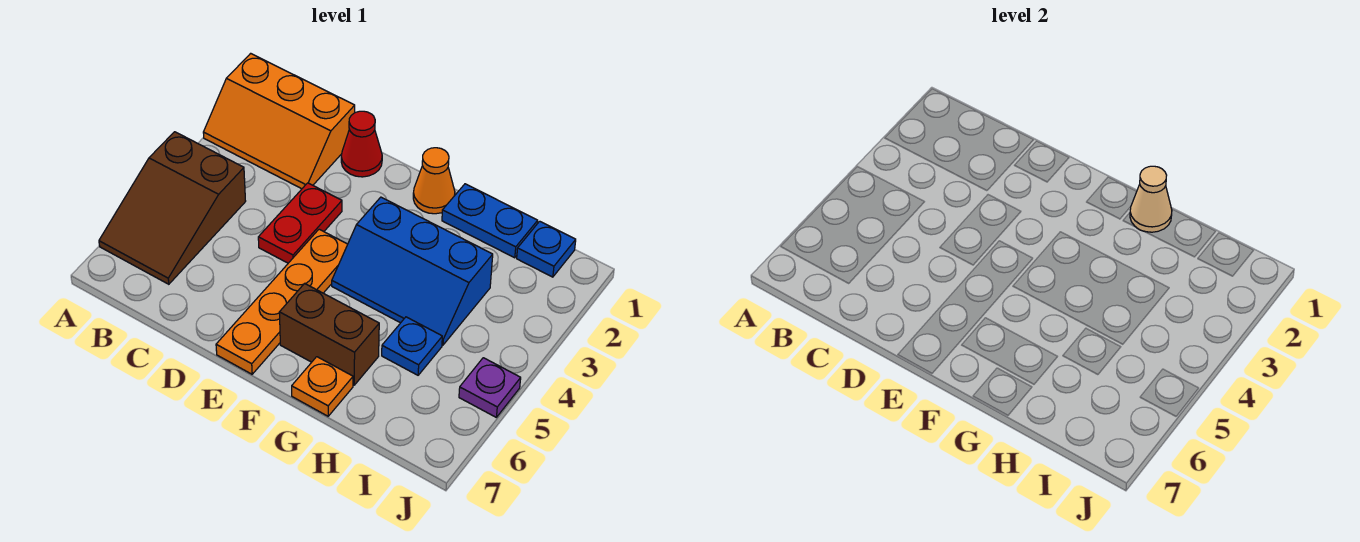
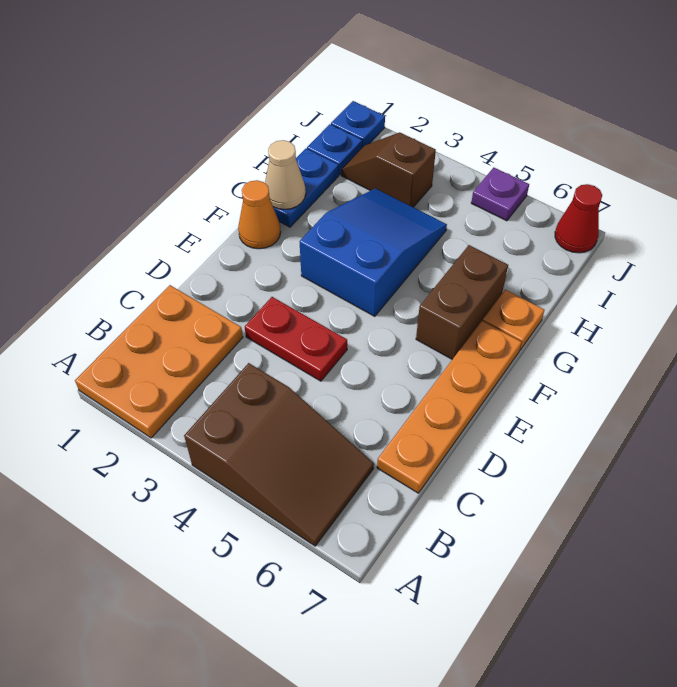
orange slope A1:C2 level 1 top 1 -> orange plate A1:C2 level 1
red cone D1 level 1 -> red cone J7 level 1
orange plate E4:E7 level 1 -> orange plate C7:F7 level 1
blue slope F3:H4 level 1 top 3 -> blue slope F3:H4 level 1 top F
blue plate H5 level 1 -> blue plate J1 level 1
none -> brown slope I2:I3 level 1 top 3

